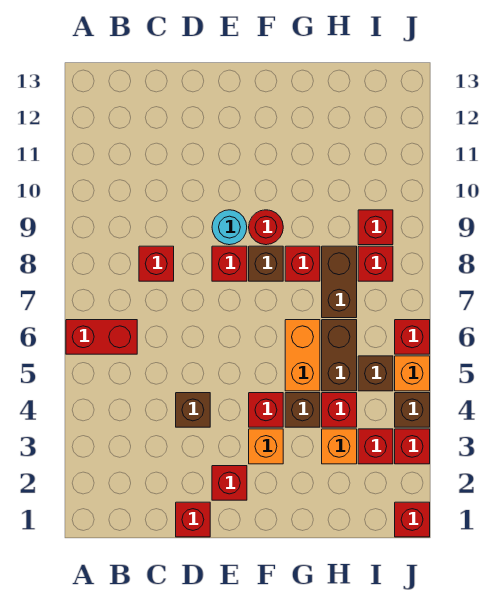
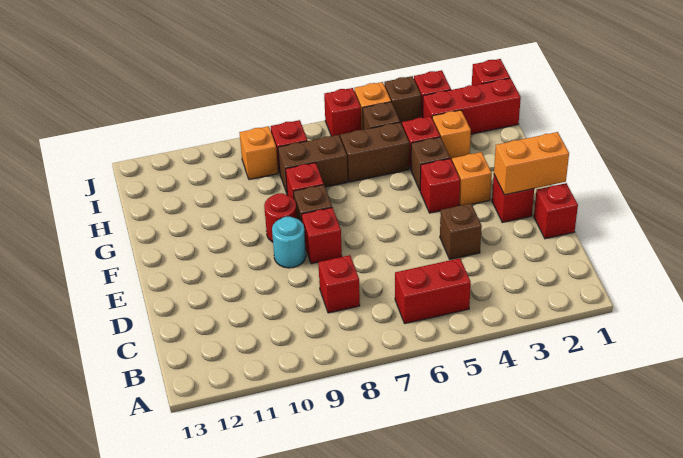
red brick A6:B6 level 1 -> red brick B5:B6 level 1
orange brick G5:G6 level 1 -> orange brick E1:E2 level 2
red brick I3 level 1 -> red brick I1:I3 level 1
red brick I9 level 1 -> orange brick I9 level 1

